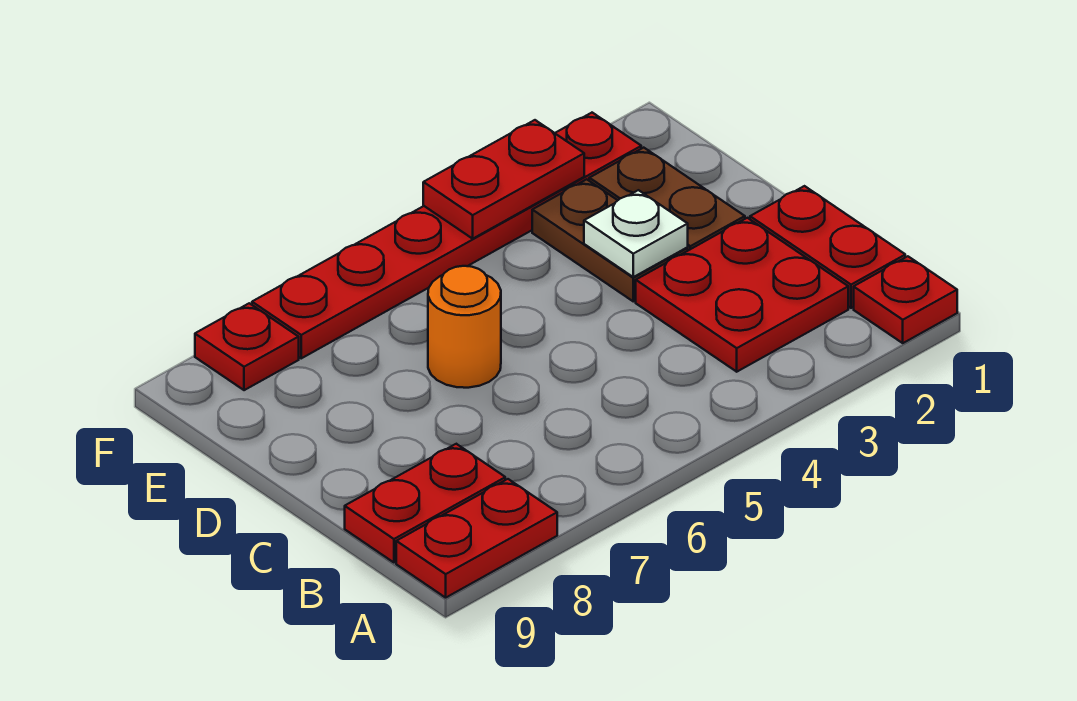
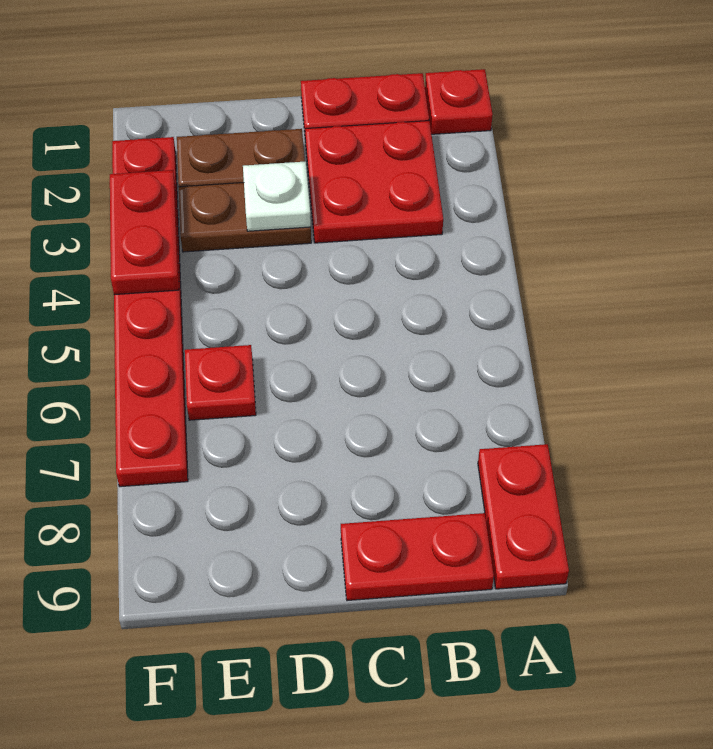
red plate B8:B9 level 1 -> red plate B9:C9 level 1
orange round brick D6 level 1 -> none
red plate F8 level 1 -> red plate E6 level 1

